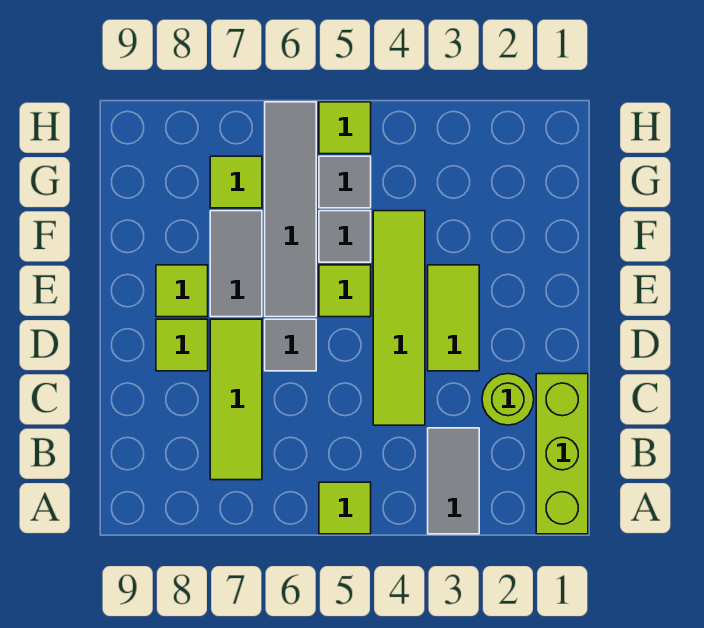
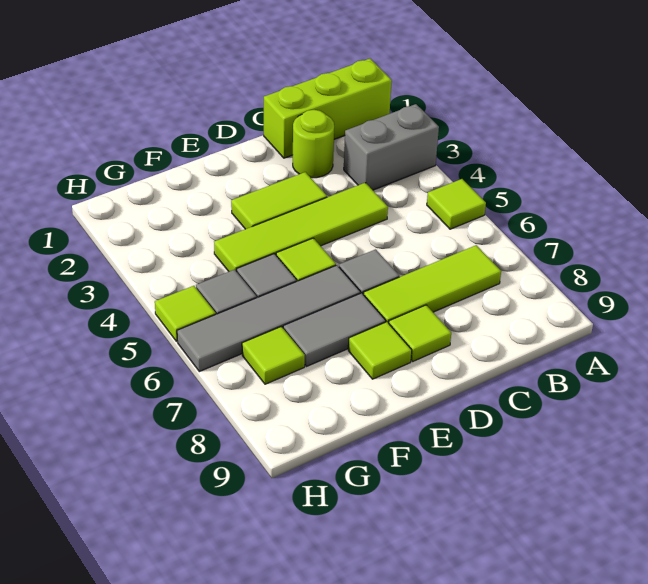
grey tile A3:B3 level 1 -> grey brick A3:B3 level 1

